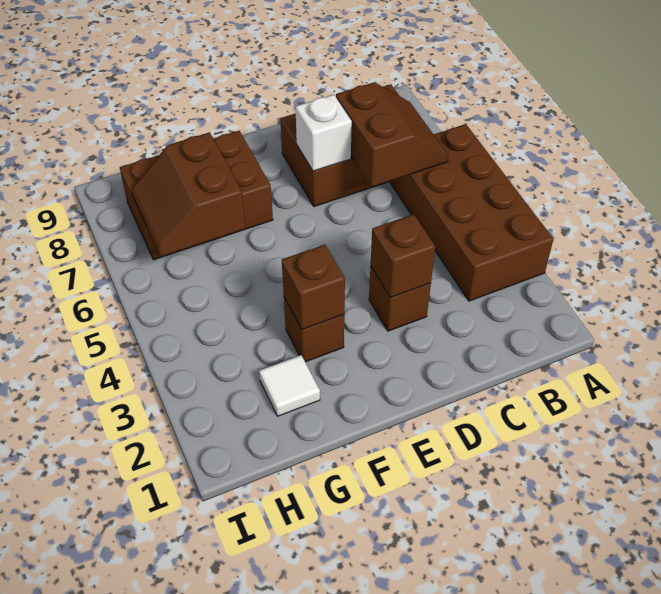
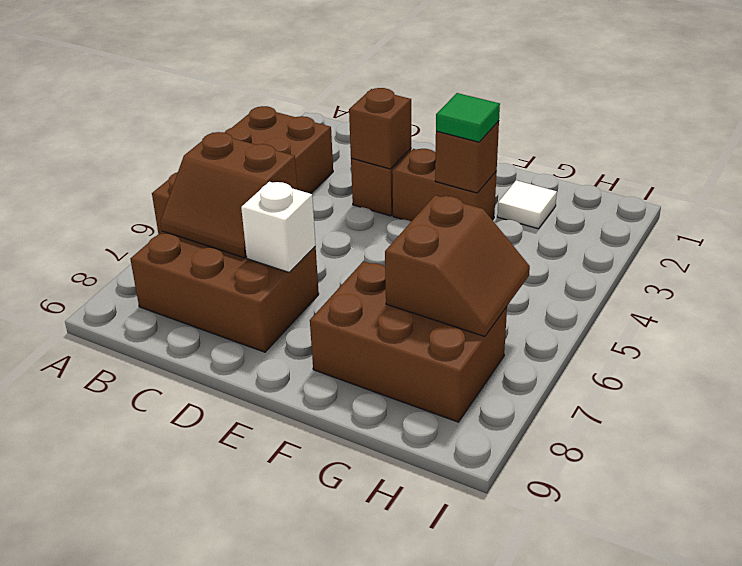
brown slope B6:C7 level 2 top C -> brown slope B6:C7 level 2 top 6
brown brick F3 level 1 -> brown brick E3:F3 level 1
none -> green tile F3 level 3

